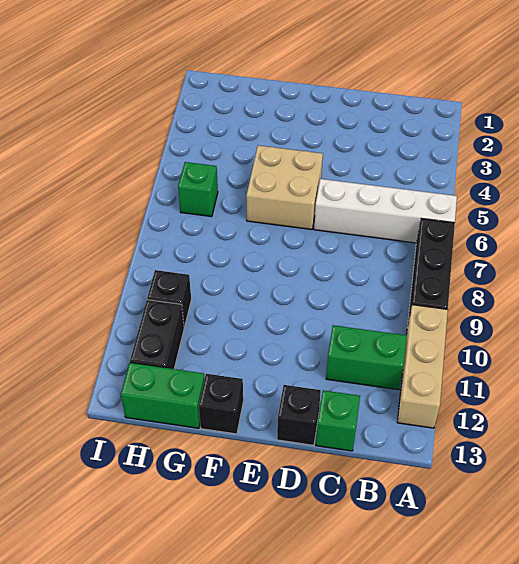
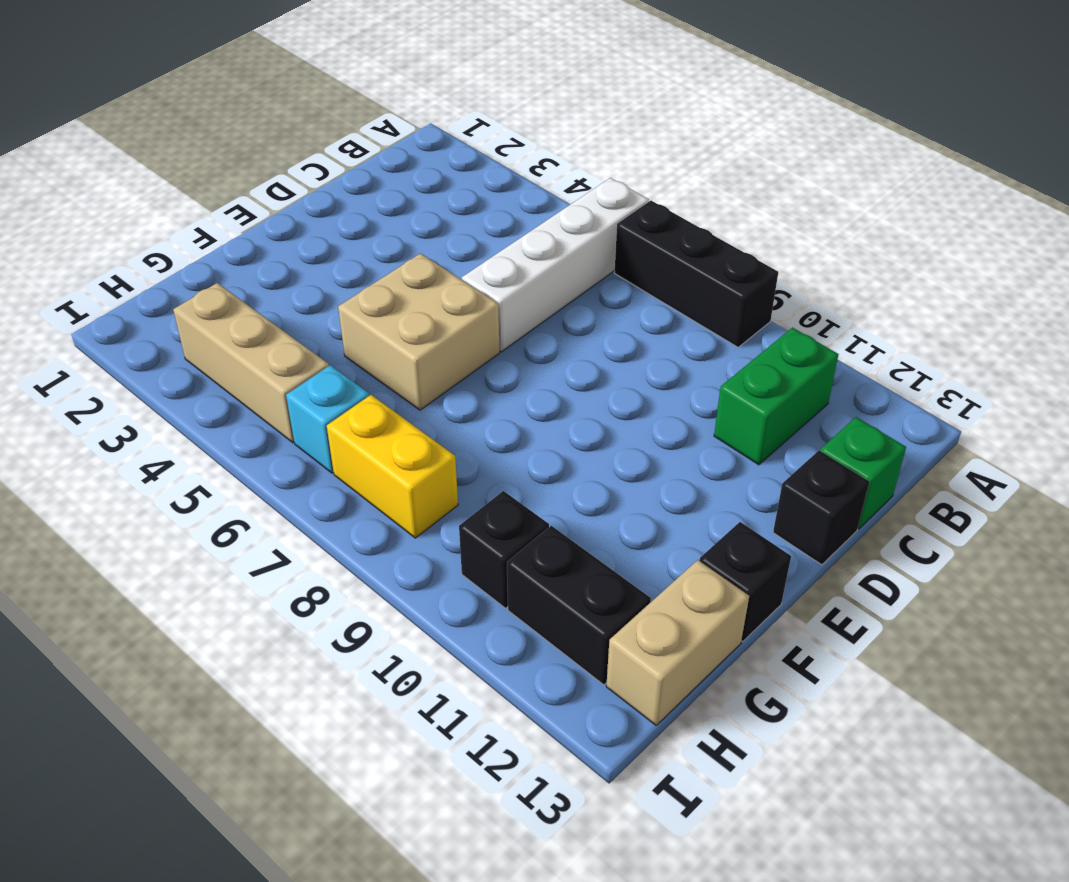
tan brick A10:A12 level 1 -> tan brick H3:H5 level 1
green brick G13:H13 level 1 -> tan brick G13:H13 level 1
green brick H6 level 1 -> cyan brick H6 level 1
none -> yellow brick H7:H8 level 1

